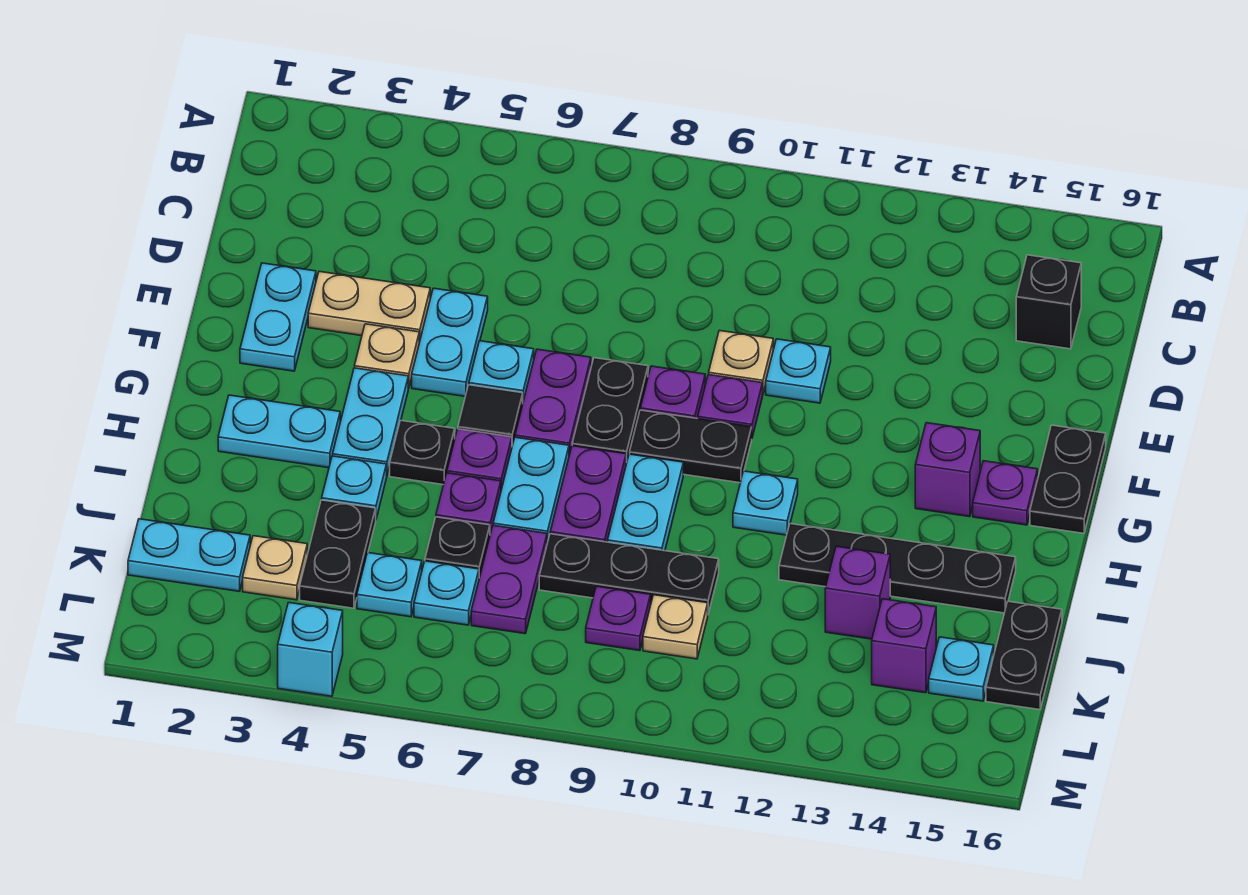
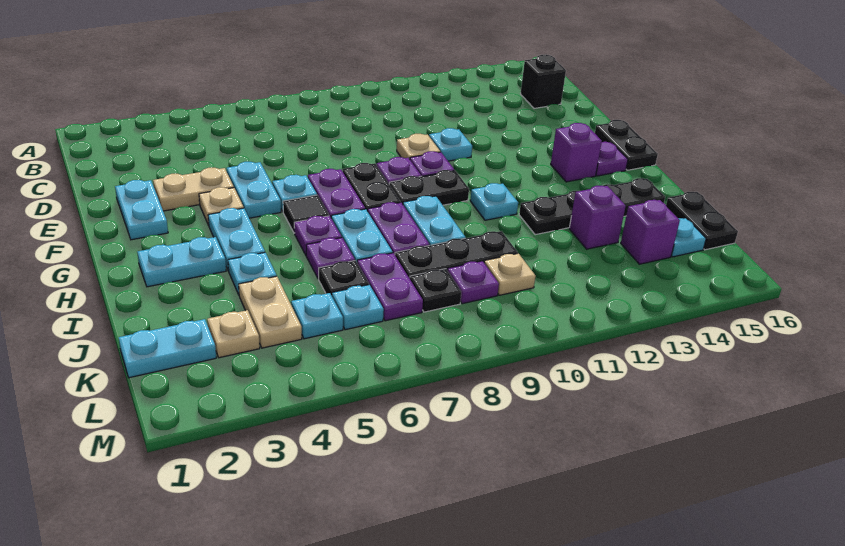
black plate H5 level 1 -> black plate K8 level 1
black plate J4:K4 level 1 -> tan plate J4:K4 level 1
cyan brick M4 level 1 -> none

